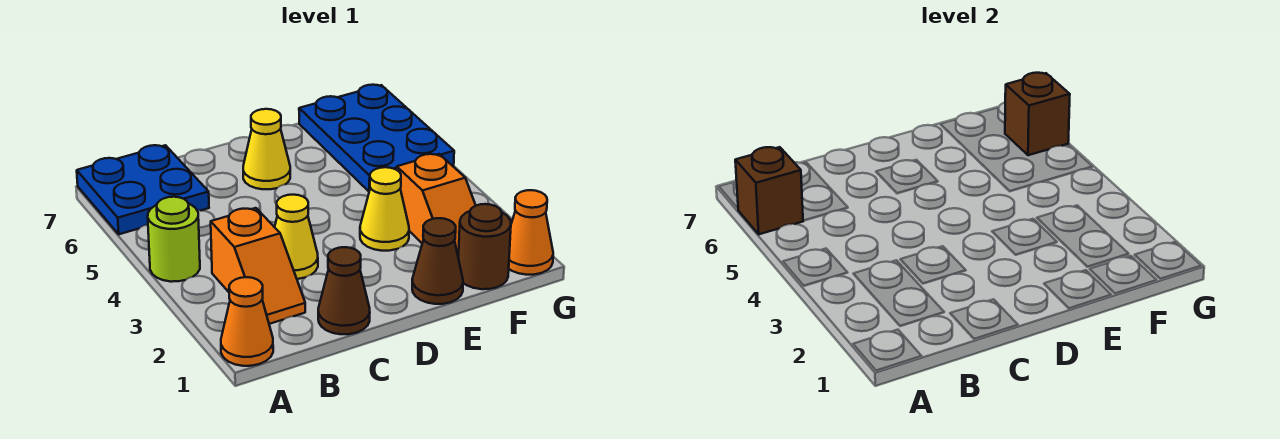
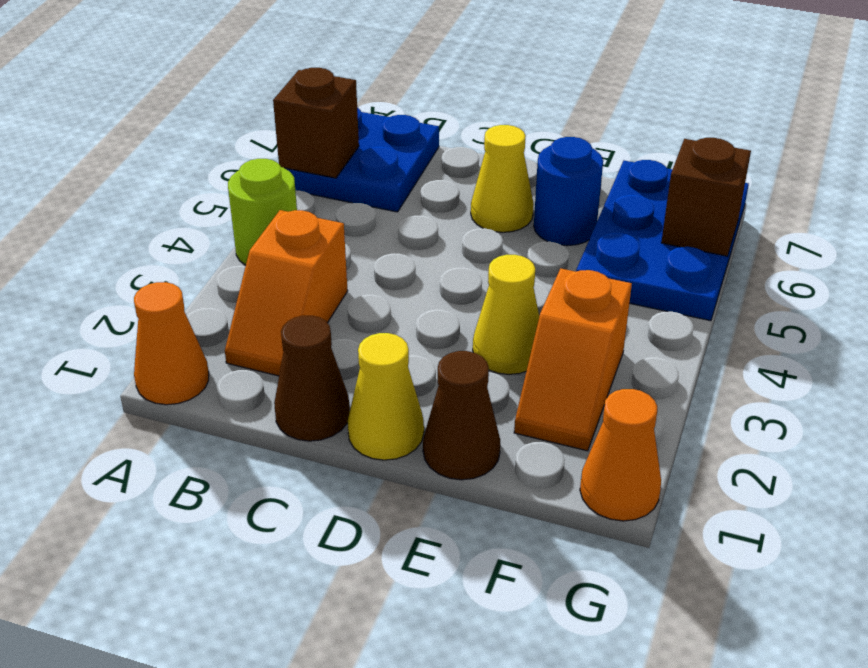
yellow cone C3 level 1 -> yellow cone D1 level 1
none -> blue round brick E6 level 1
brown round brick F1 level 1 -> none

